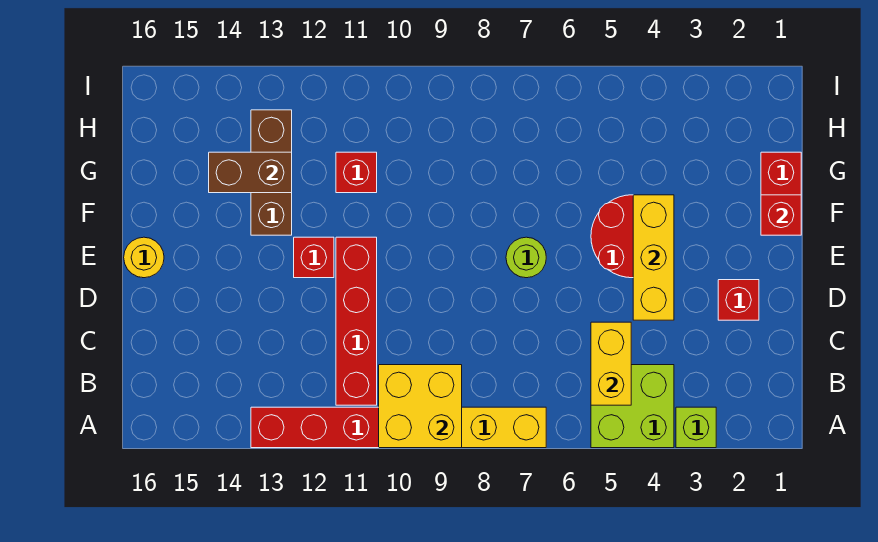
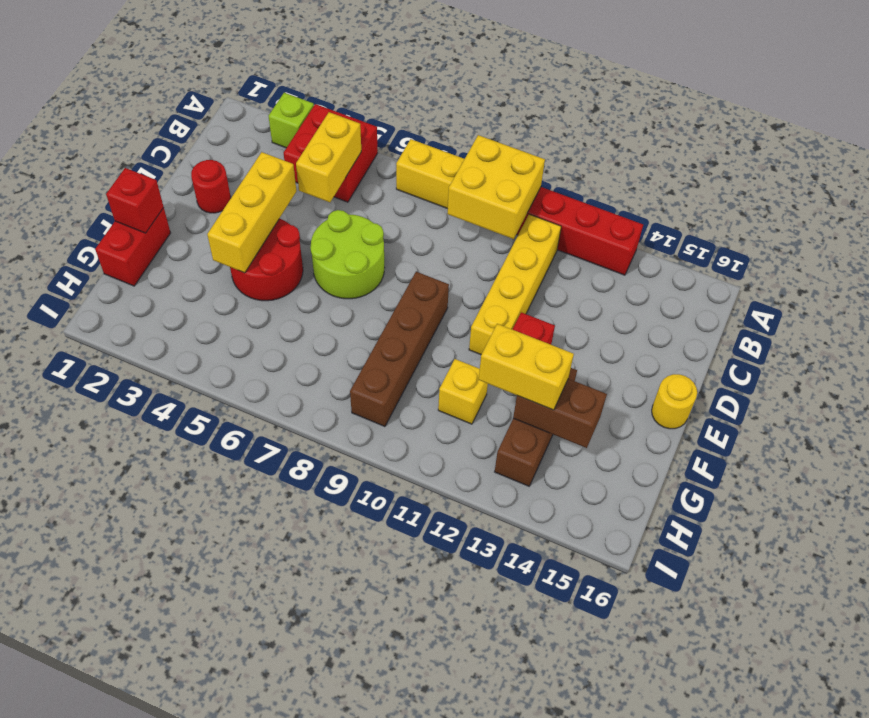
lime brick A4:B5 level 1 -> red brick A4:B5 level 1
red brick B11:E11 level 1 -> yellow brick B11:E11 level 1
red brick D2 level 1 -> red round brick D2 level 1
lime round brick E7 level 1 -> lime round brick D6:E7 level 1
none -> brown brick E9:H9 level 1
red brick G11 level 1 -> yellow brick G11 level 1
none -> yellow brick G12:G13 level 3

